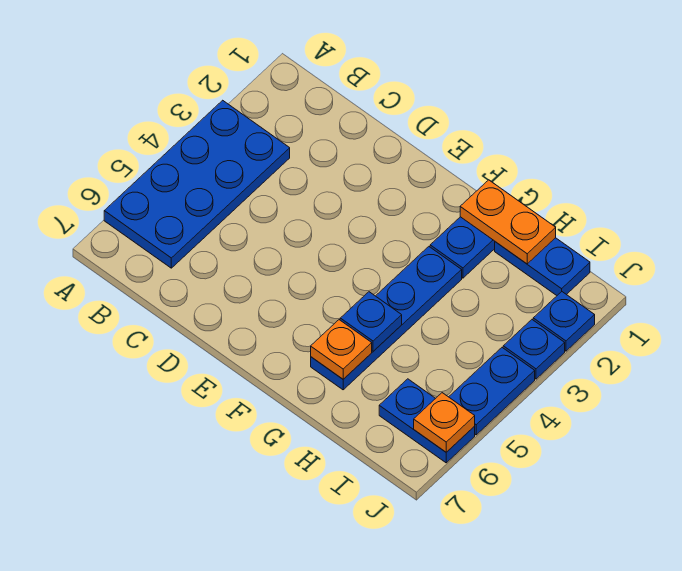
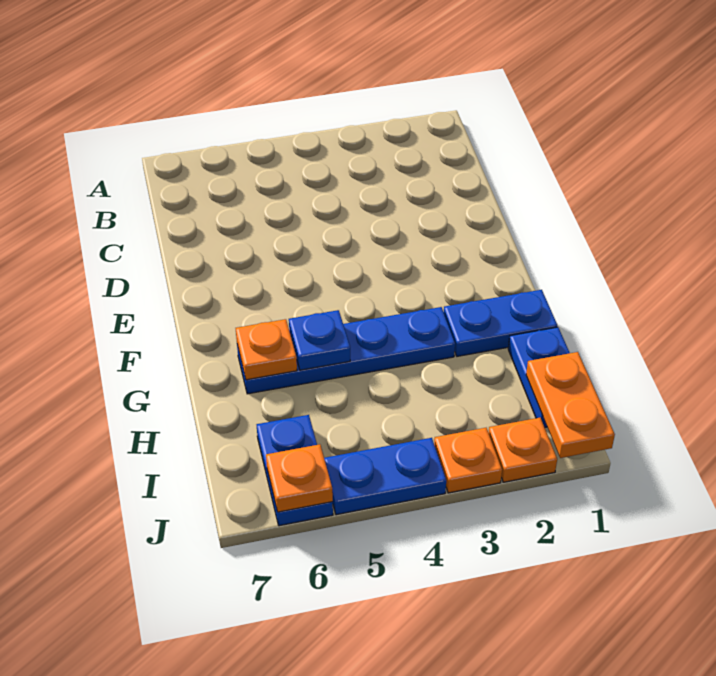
blue plate A3:B6 level 1 -> none
orange plate G1:H1 level 2 -> orange plate I1:J1 level 2
blue plate J2 level 1 -> orange plate J2 level 1
blue plate J3 level 1 -> orange plate J3 level 1

